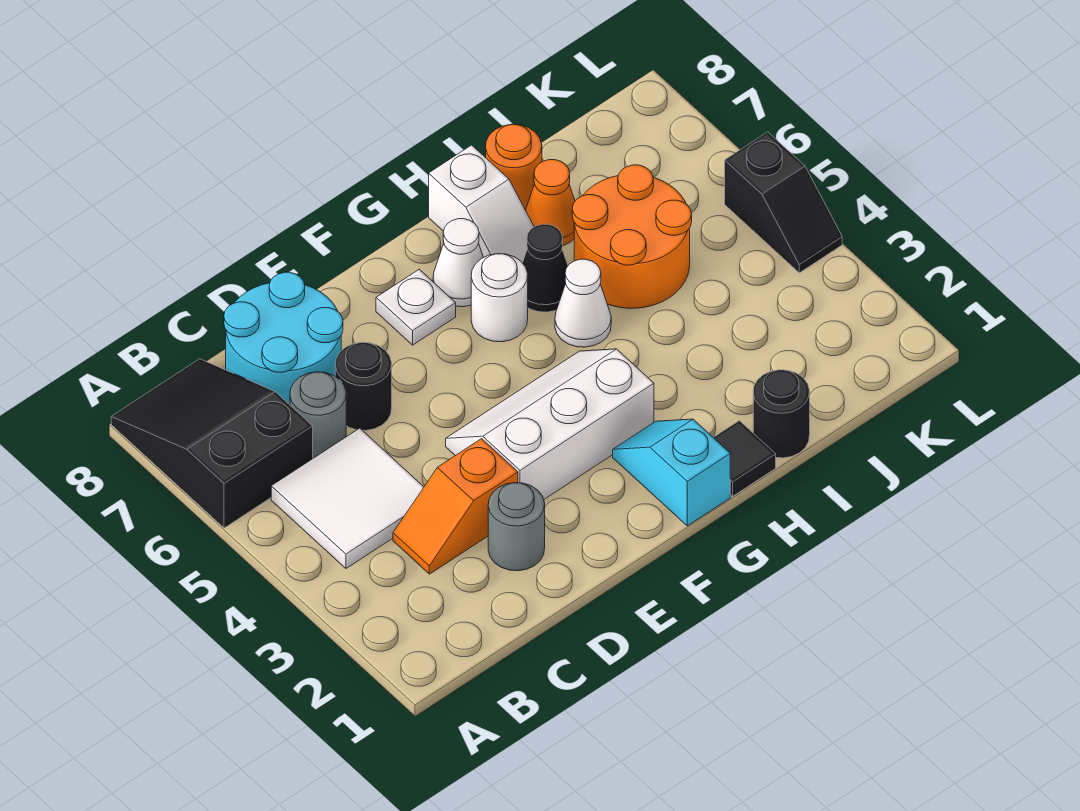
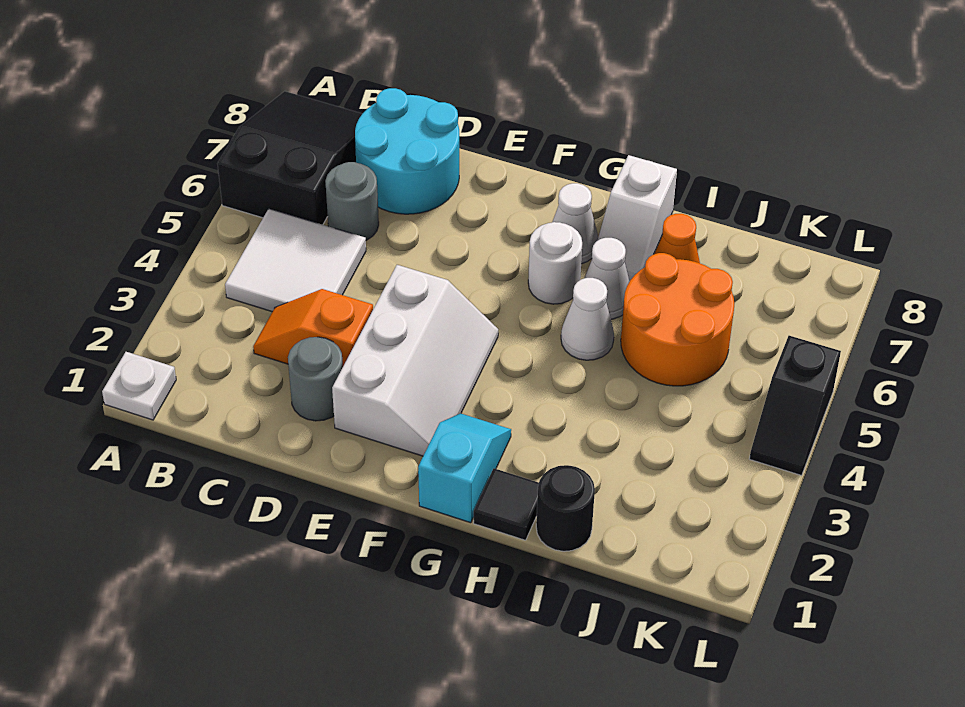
black round brick D6 level 1 -> none
white slope E3:G4 level 1 top 3 -> white slope E2:F4 level 1 top E
white plate F7 level 1 -> white plate A1 level 1
black cone H6 level 1 -> white cone H6 level 1
orange round brick I8 level 1 -> none

